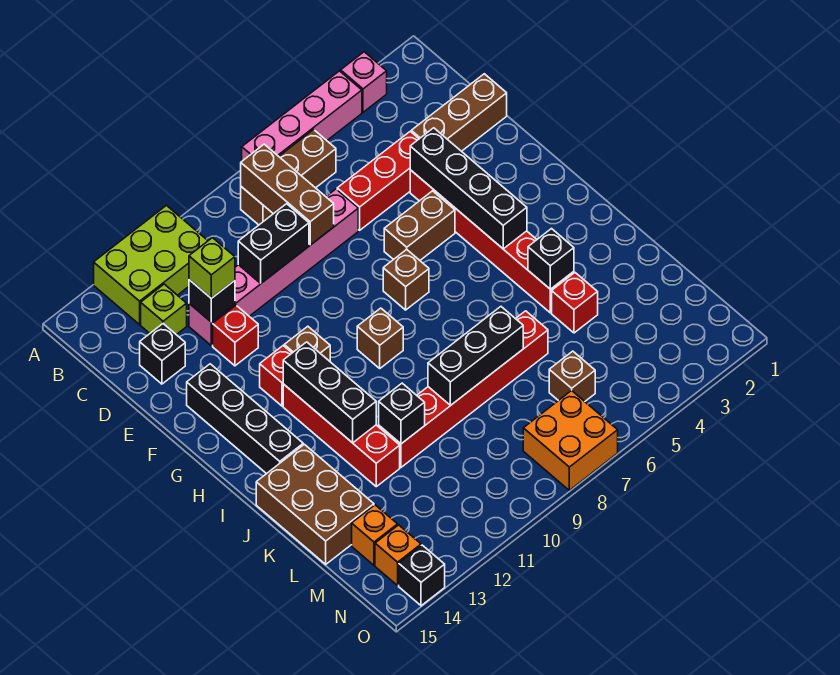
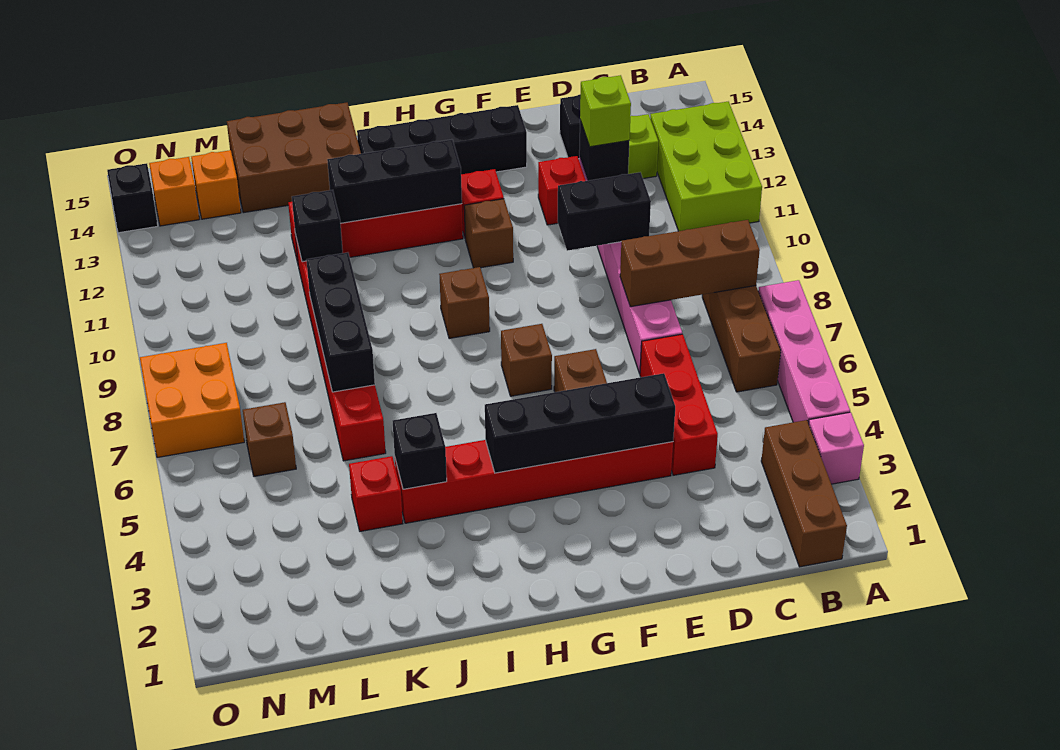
brown brick D1:D3 level 1 -> brown brick B1:B3 level 1
black brick D9:D10 level 2 -> black brick D10:E10 level 2

